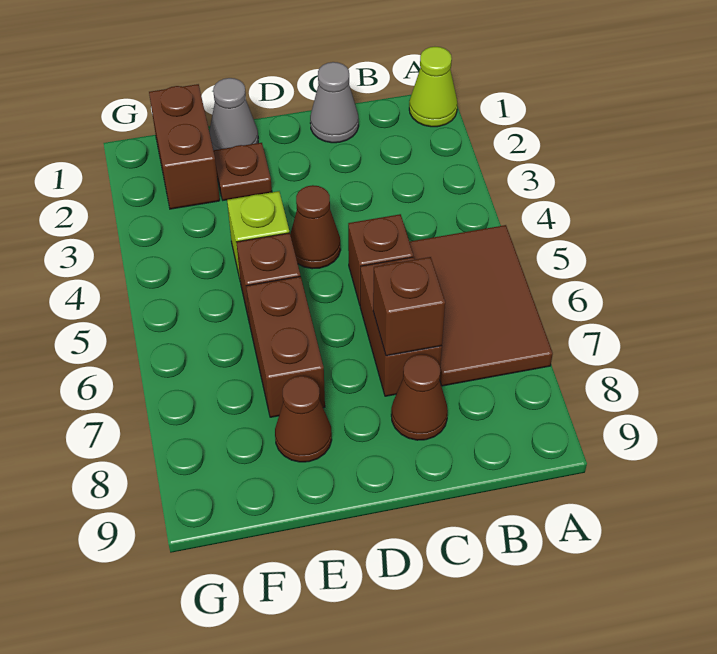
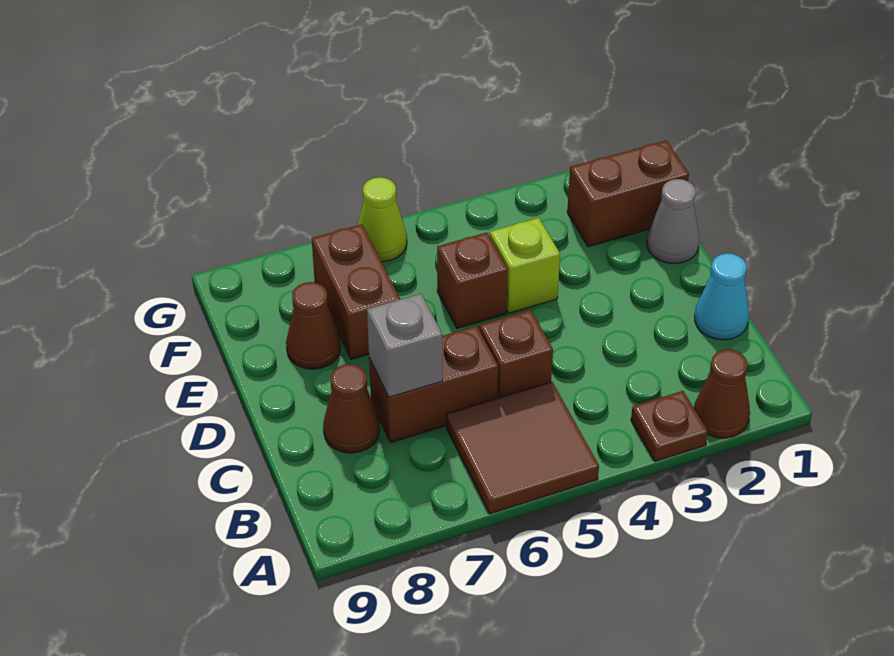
lime cone A1 level 1 -> lime cone G6 level 1
brown tile A5:B7 level 1 -> brown tile A5:B6 level 1
grey cone C1 level 1 -> cyan cone C1 level 1
brown brick C7 level 2 -> grey brick C7 level 2
brown cone D4 level 1 -> brown cone A2 level 1
brown plate E2 level 1 -> brown plate A3 level 1
brown brick E6:E7 level 1 -> brown brick E7:F7 level 1

